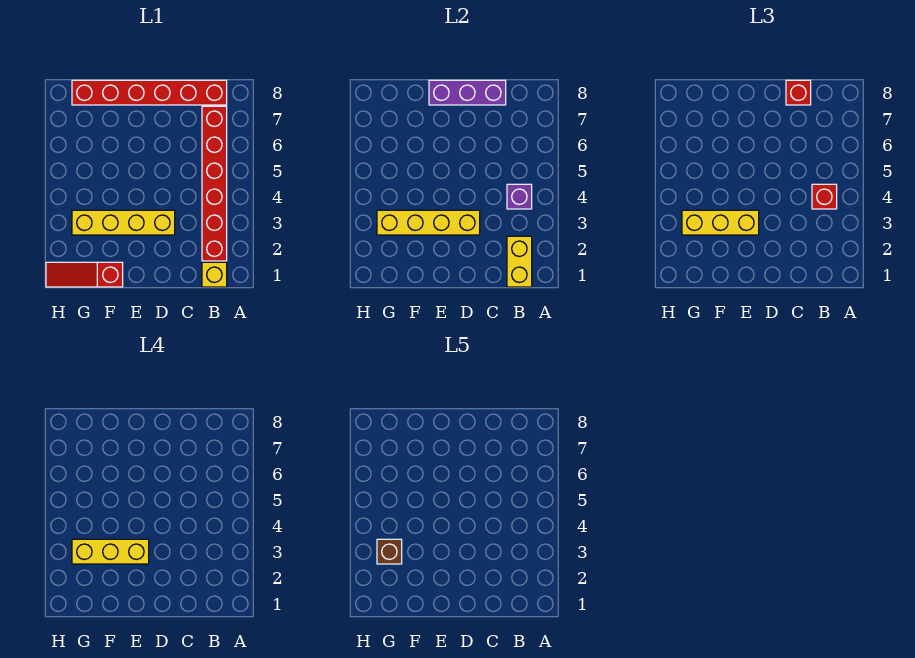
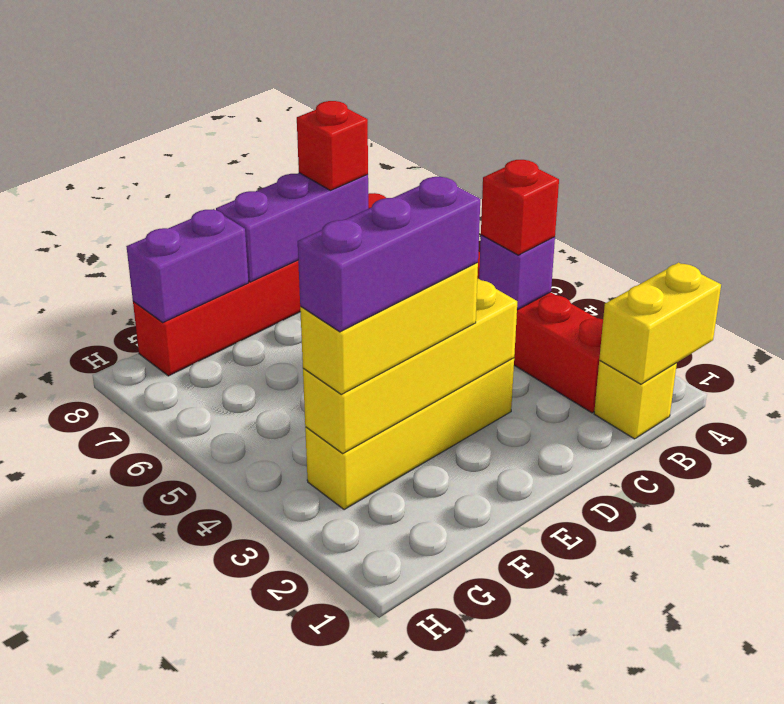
yellow brick B1:B2 level 2 -> yellow brick A1:B1 level 2
yellow brick E3:G3 level 4 -> purple brick E3:G3 level 4
red slope F1:H1 level 1 top F -> none
none -> purple brick F8:G8 level 2
brown brick G3 level 5 -> none

